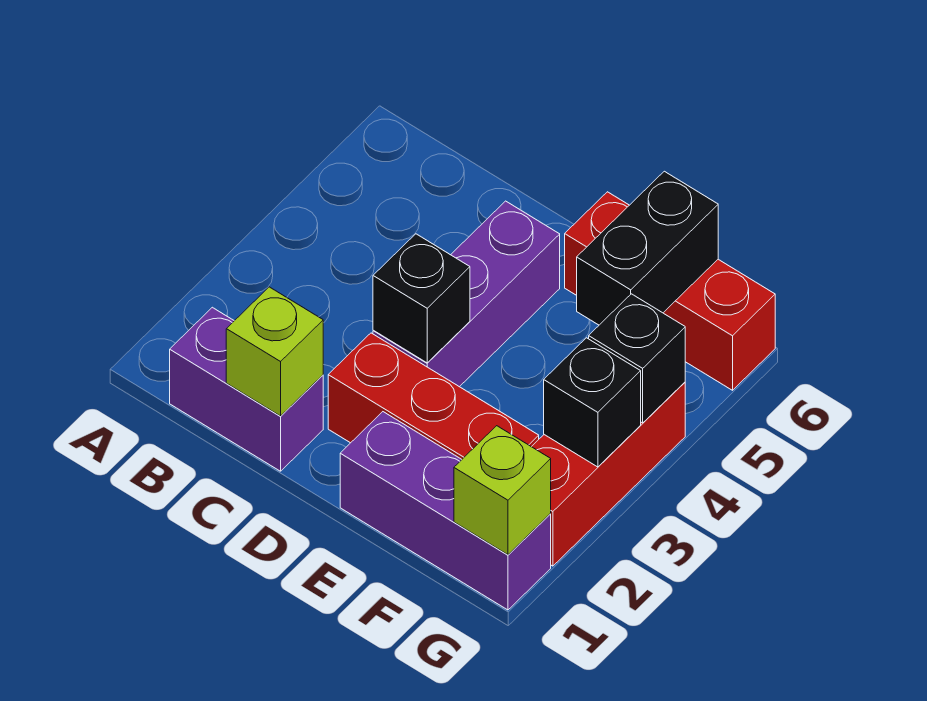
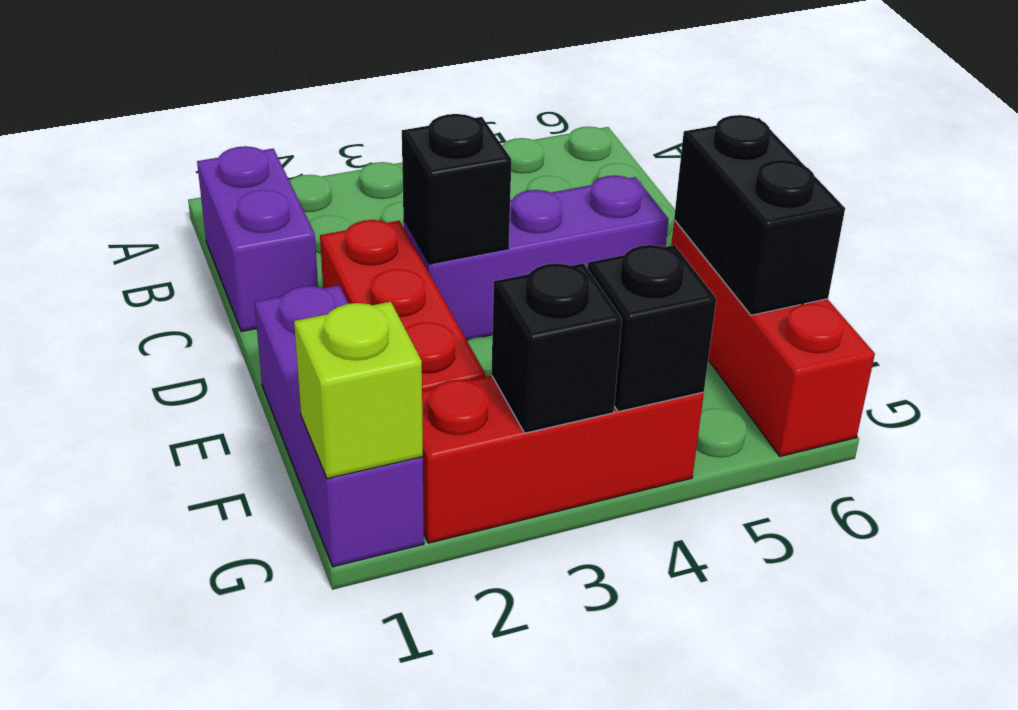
lime brick C1 level 2 -> none
black brick F5:F6 level 2 -> black brick E6:F6 level 2

